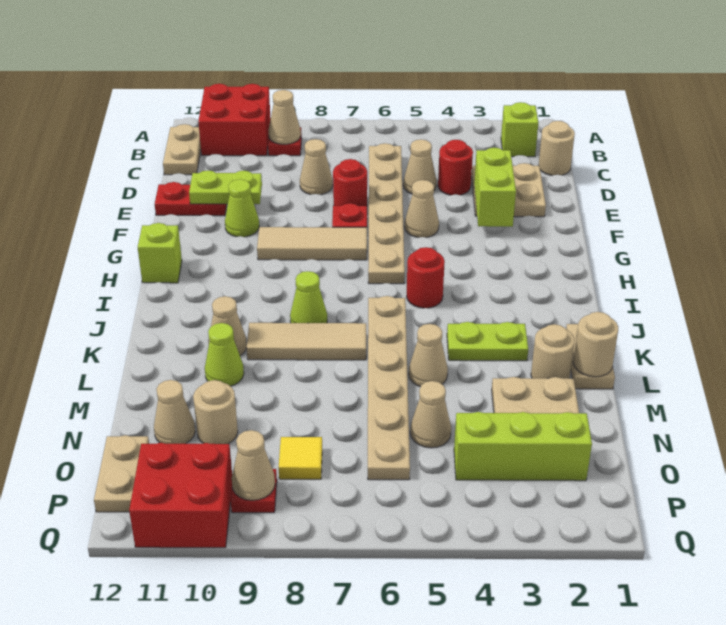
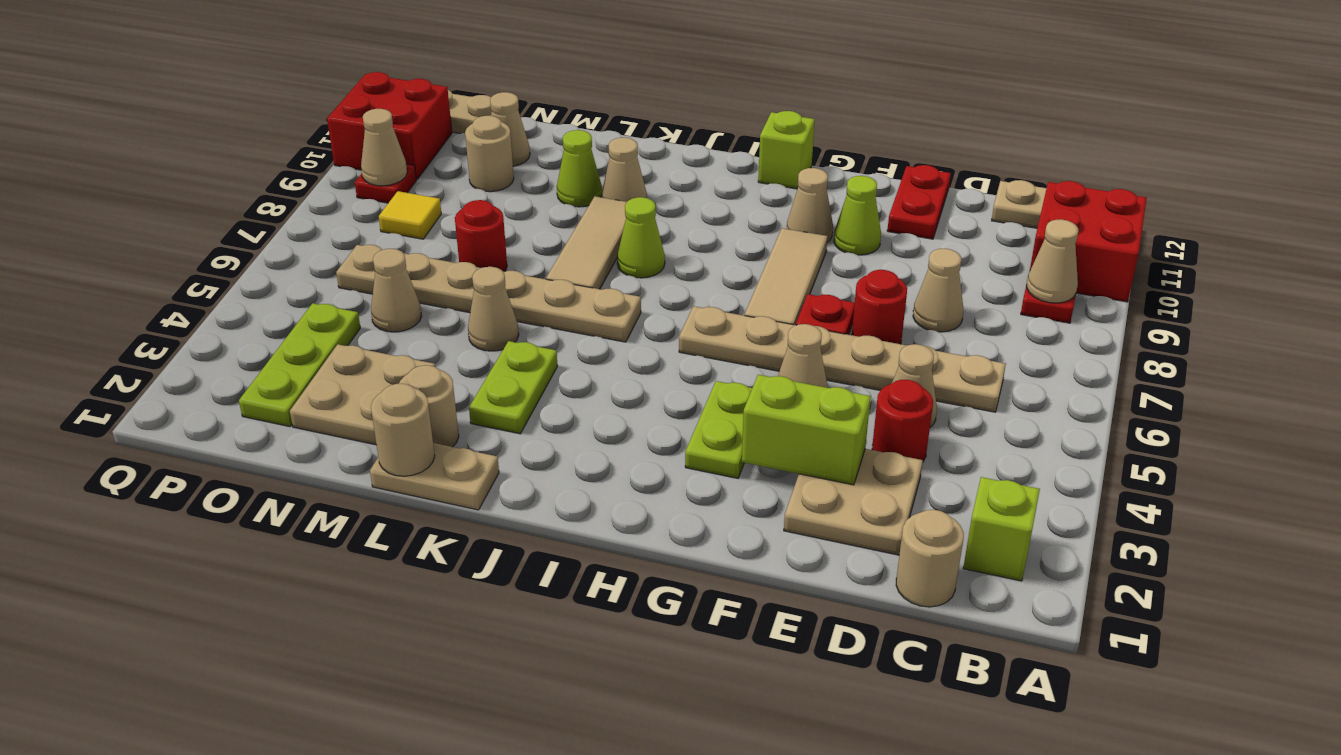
lime plate E10:E11 level 2 -> lime plate G3:G4 level 1
none -> tan cone G10 level 1
red round brick I5 level 1 -> red round brick M7 level 1
lime brick O2:O4 level 1 -> lime plate O2:O4 level 1

